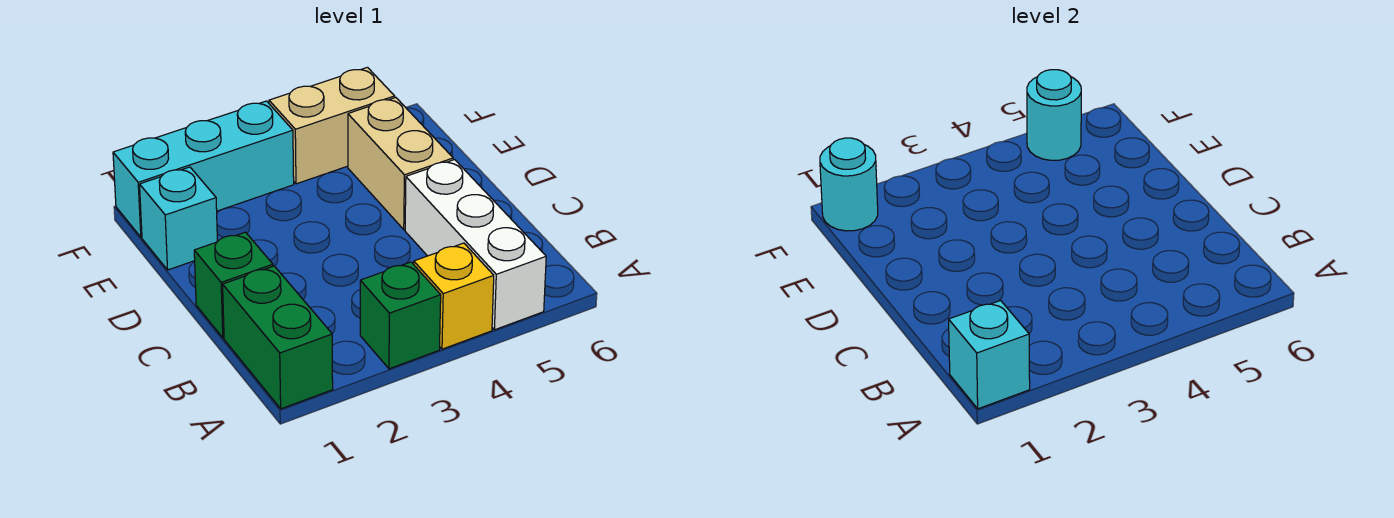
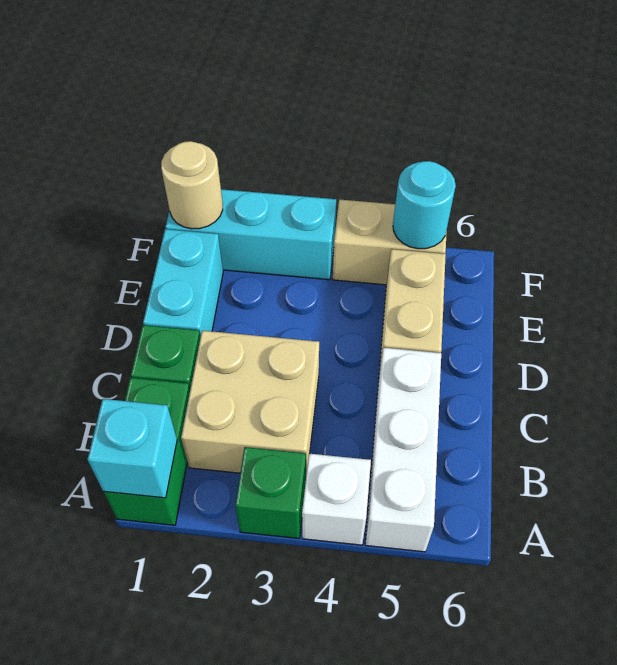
yellow brick A4 level 1 -> white brick A4 level 1
none -> tan brick B2:C3 level 1
cyan brick E1 level 1 -> cyan brick D1:E1 level 1
cyan round brick F1 level 2 -> tan round brick F1 level 2

